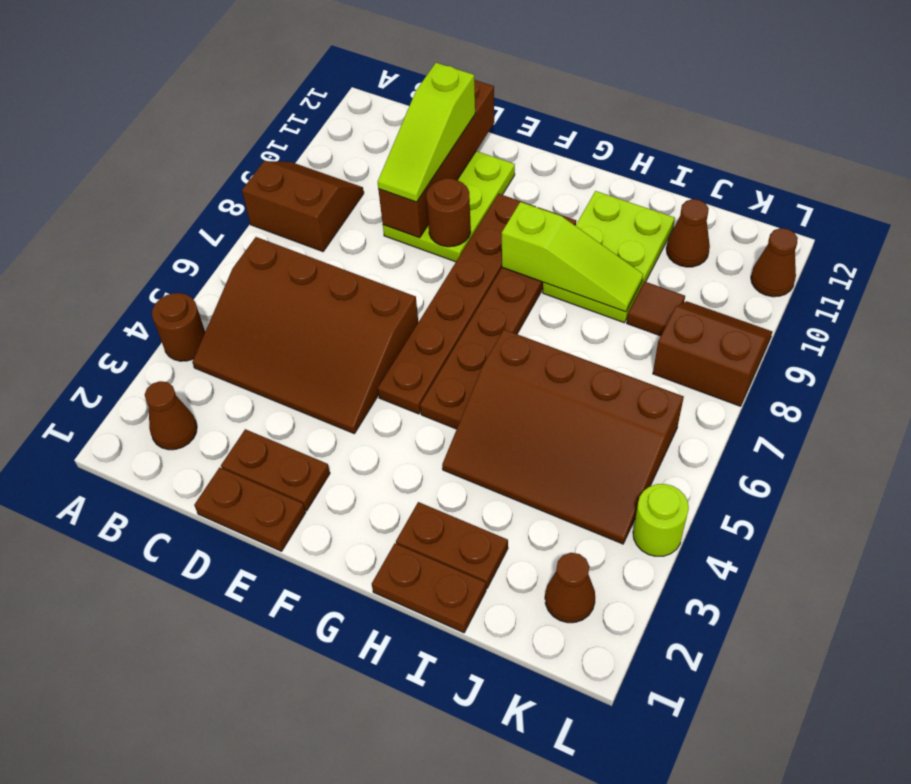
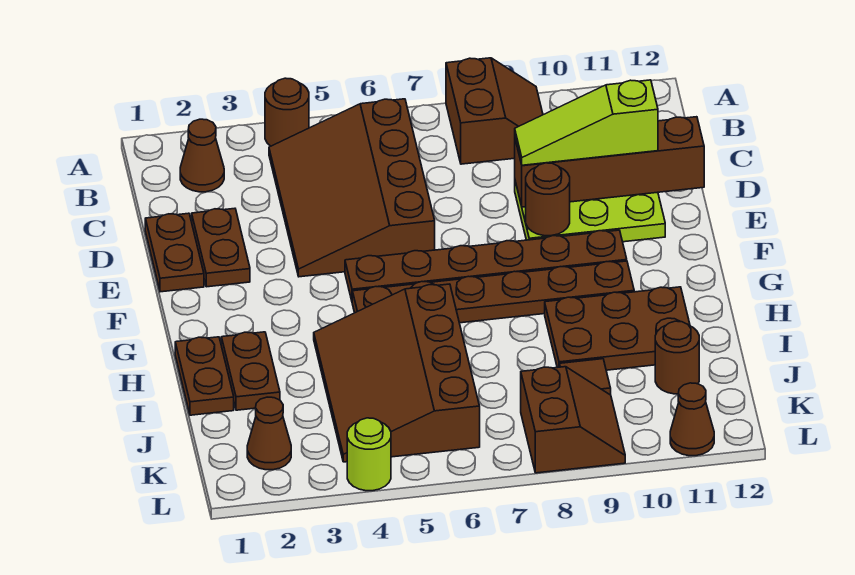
lime slope G9:I9 level 2 top G -> none
lime plate H9:I11 level 1 -> brown plate H9:I11 level 1
brown cone J11 level 1 -> brown round brick J11 level 1

